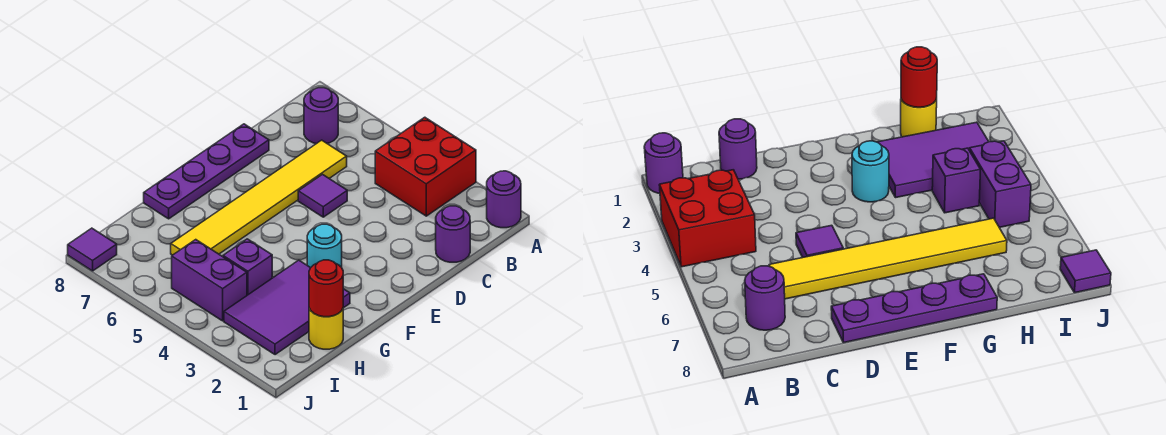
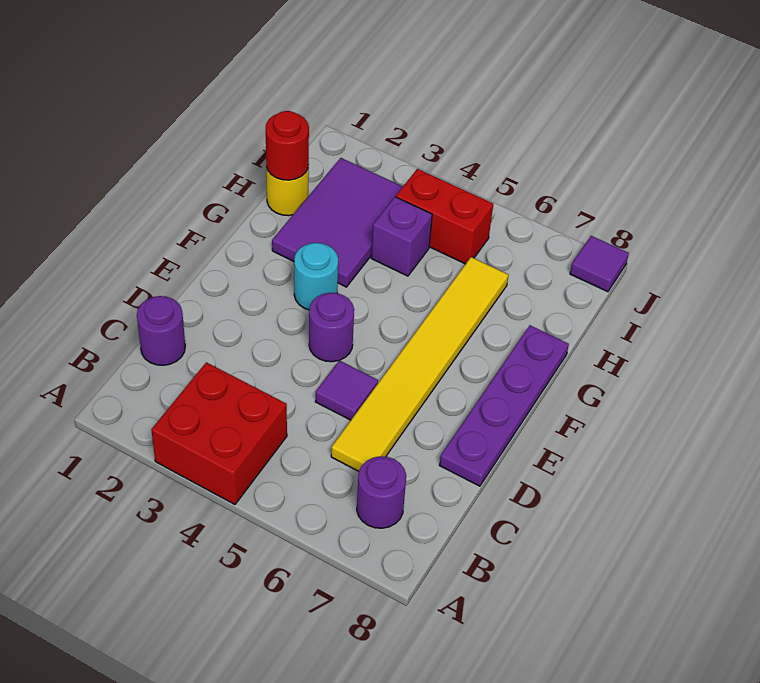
purple round brick A1 level 1 -> purple round brick E4 level 1
purple brick I4:I5 level 1 -> red brick I4:I5 level 1

